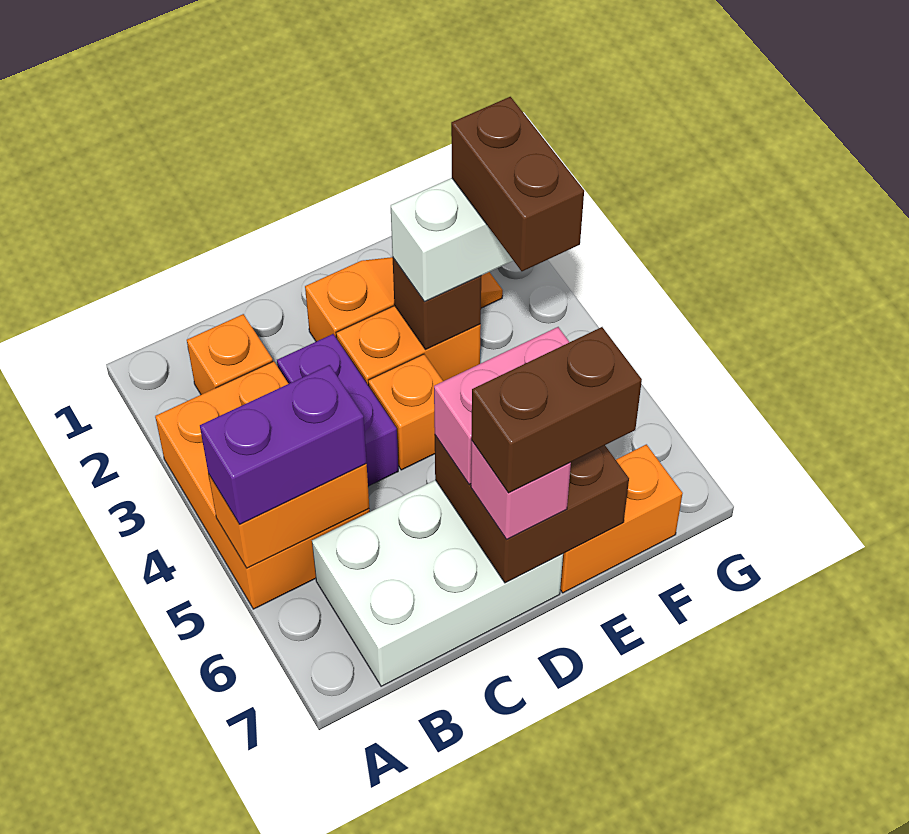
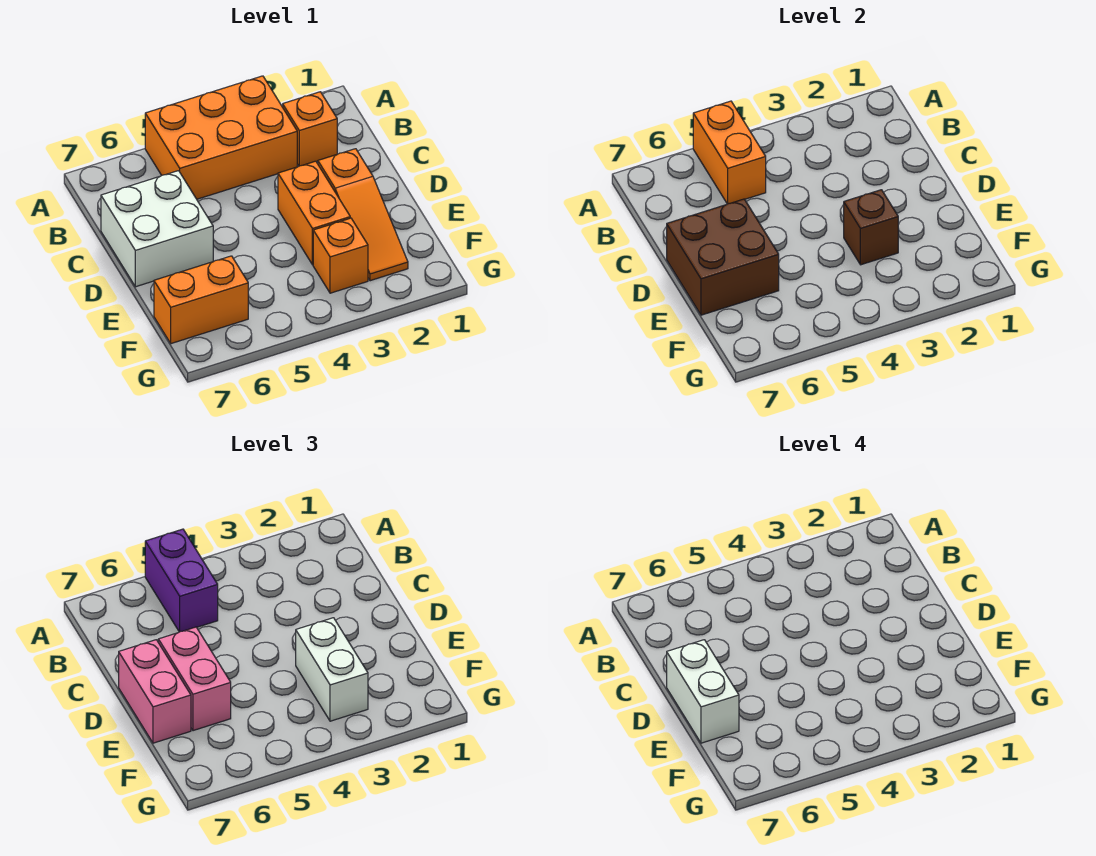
white brick B6:D7 level 1 -> white brick C6:D7 level 1
purple brick C3:C4 level 1 -> none
orange brick D4 level 1 -> orange brick F3 level 1
pink brick D7 level 3 -> pink brick D7:E7 level 3
brown brick D7:E7 level 4 -> white brick D7:E7 level 4
orange brick E7:F7 level 1 -> orange brick F6:F7 level 1
brown brick F3:F4 level 4 -> none

